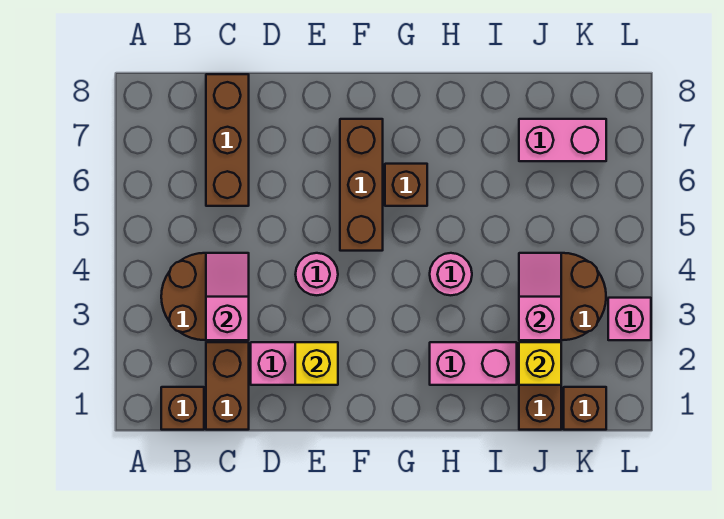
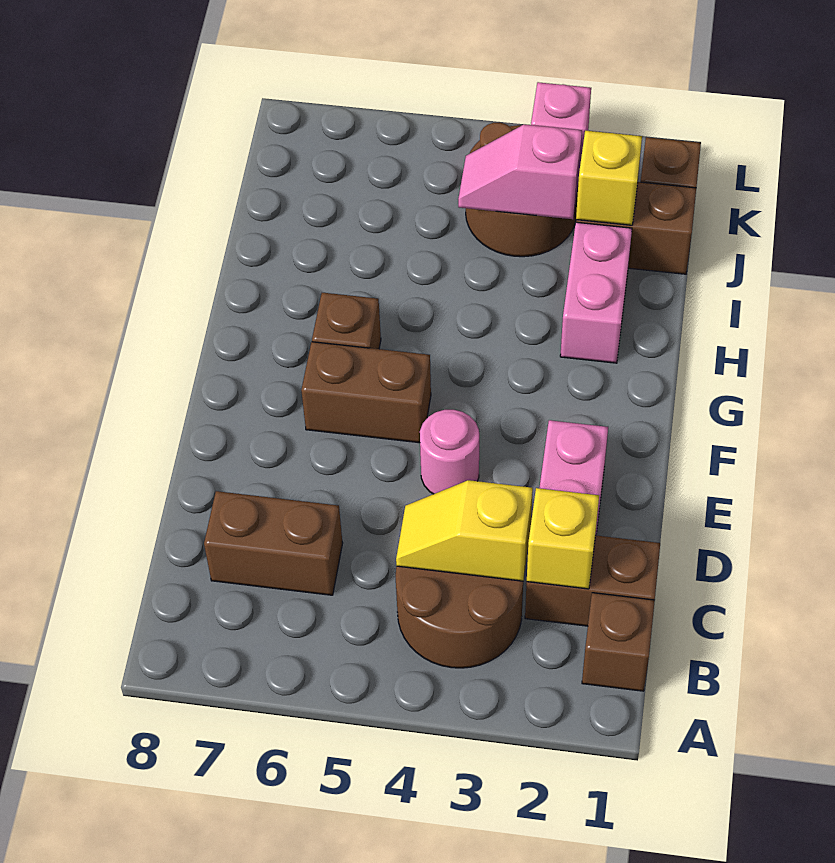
pink slope C3:C4 level 2 top 3 -> yellow slope C3:C4 level 2 top 3
brown brick C6:C8 level 1 -> brown brick C6:C7 level 1
yellow brick E2 level 2 -> yellow brick C2 level 2
brown brick F5:F7 level 1 -> brown brick F5:F6 level 1
pink round brick H4 level 1 -> none
pink brick J7:K7 level 1 -> none

